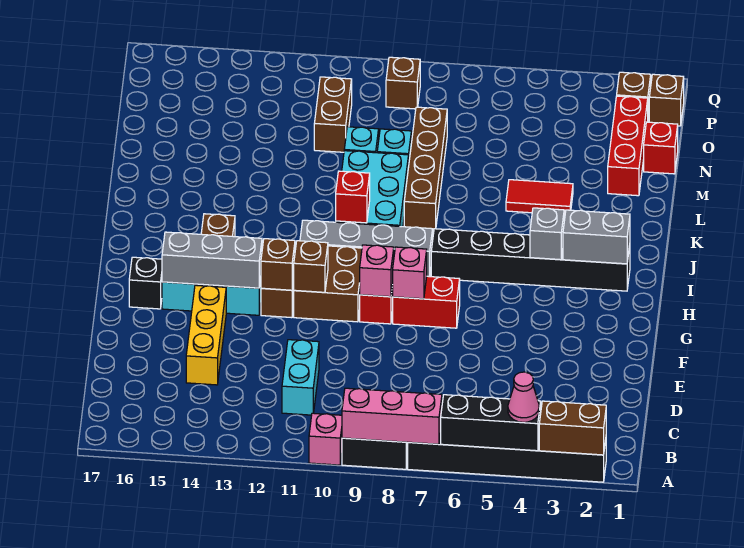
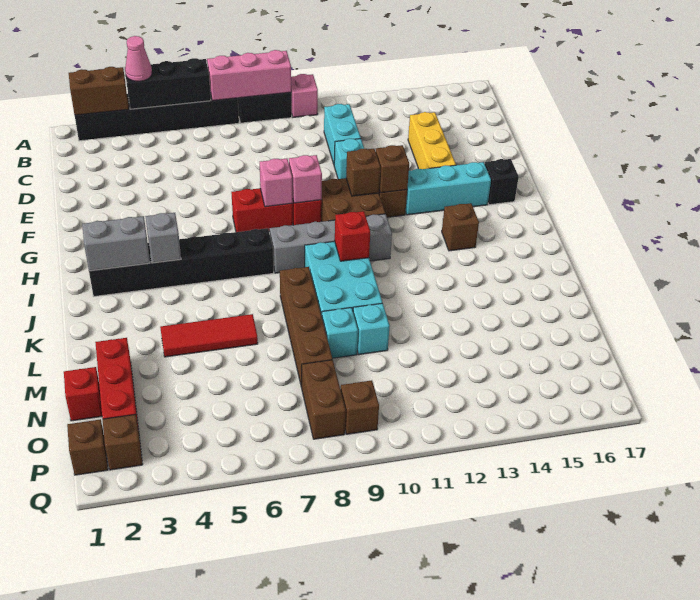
none -> cyan brick E11 level 1
grey brick G13:G15 level 2 -> none
red tile L4:L5 level 1 -> red tile L4:L6 level 1
brown brick N11:O11 level 1 -> brown brick O8:P8 level 1

